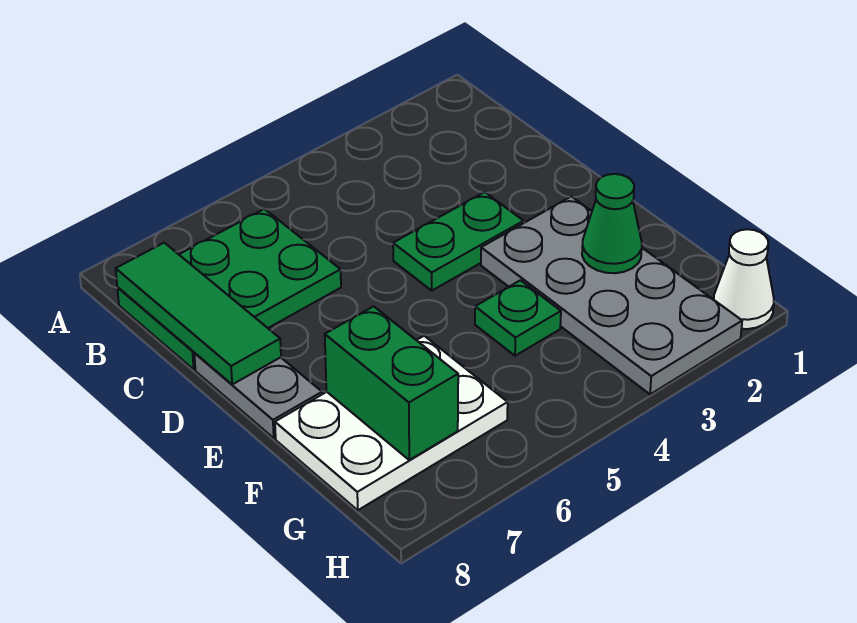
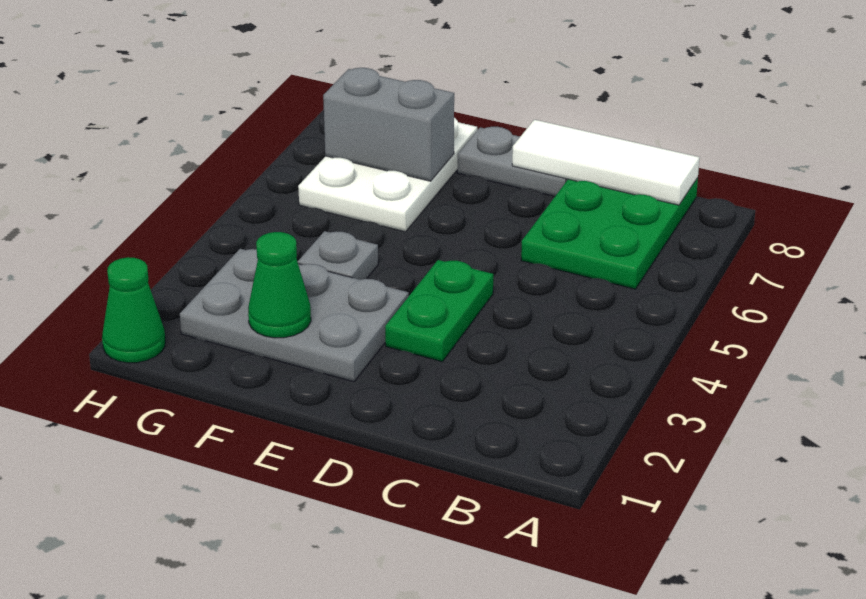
green tile B8:D8 level 2 -> white tile B8:D8 level 2
grey plate E2:H3 level 1 -> grey plate E2:G3 level 1
green plate F4 level 1 -> grey plate F4 level 1
green brick F7:G7 level 2 -> grey brick F7:G7 level 2
white cone H1 level 1 -> green cone H1 level 1

